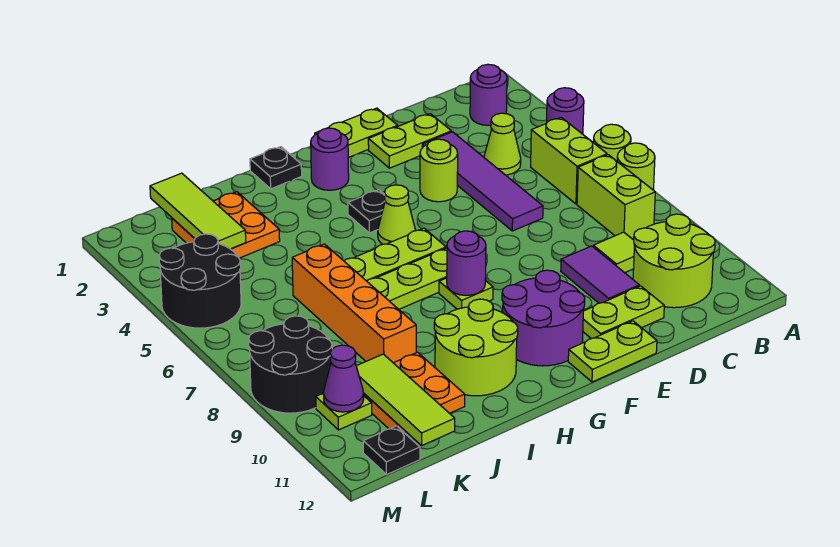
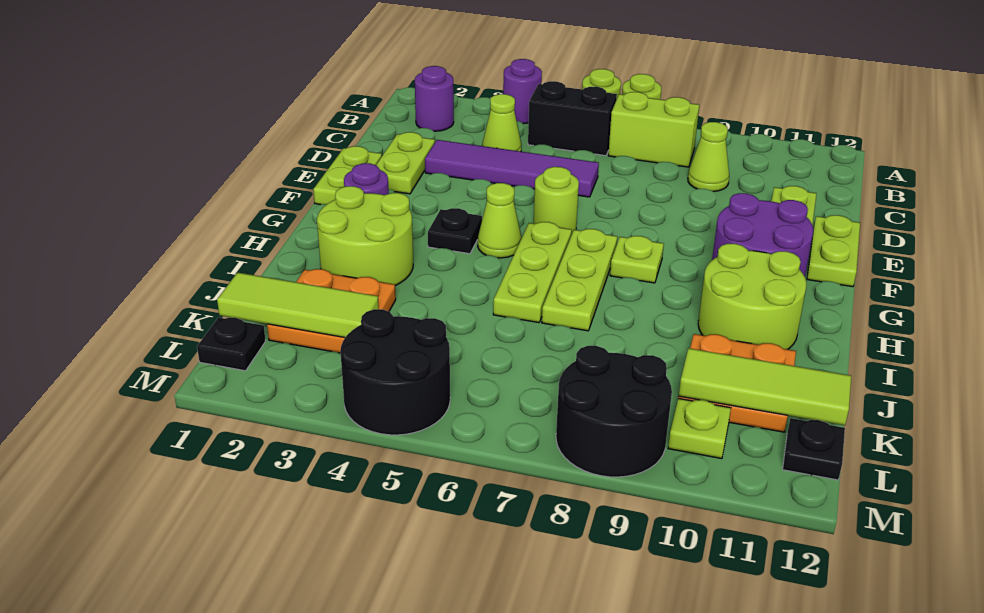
lime brick B5:B6 level 1 -> black brick B5:B6 level 1
lime round brick B10:C11 level 1 -> lime round brick H2:I3 level 1
lime tile C9 level 1 -> lime cone C9 level 1
purple tile D9:D10 level 1 -> none
lime round brick E4 level 1 -> lime round brick F6 level 1
purple round brick G8 level 2 -> none
black plate H1 level 1 -> black plate L1 level 1
orange brick J6:J9 level 1 -> none
purple cone L10 level 2 -> none

